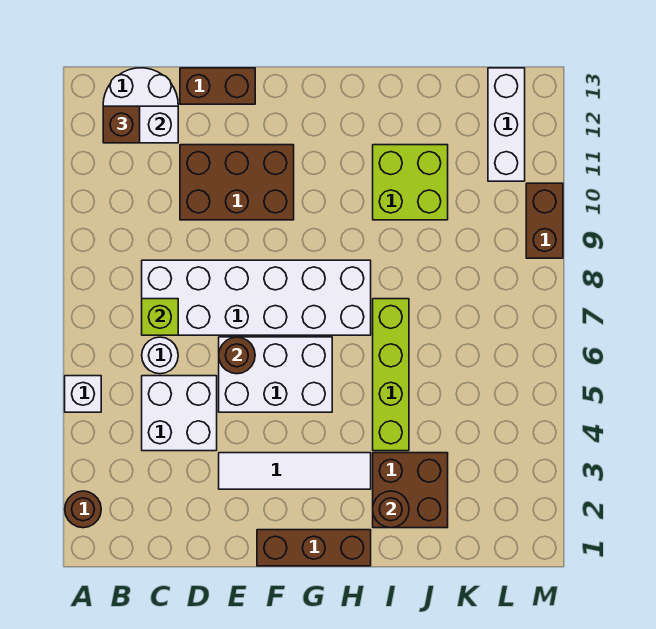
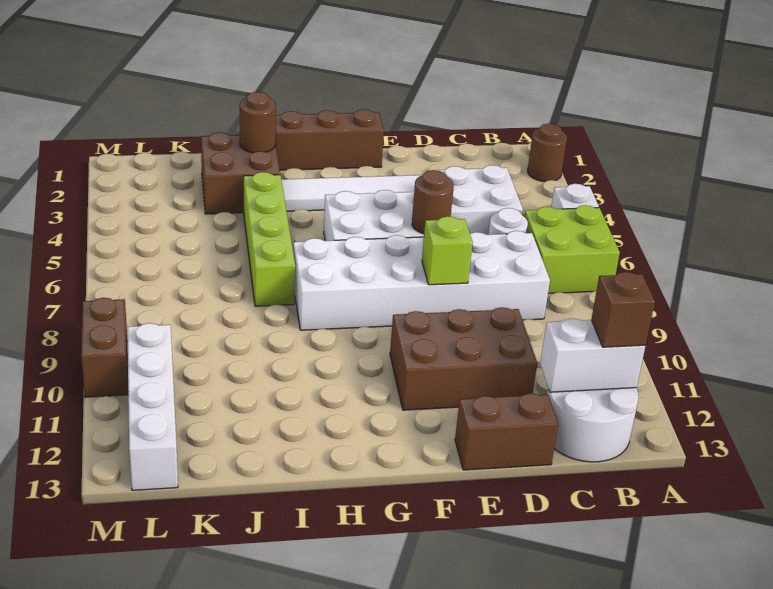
lime brick C7 level 2 -> lime brick E8 level 2
lime brick I10:J11 level 1 -> lime brick A6:B7 level 1
white brick L11:L13 level 1 -> white brick L10:L13 level 1

